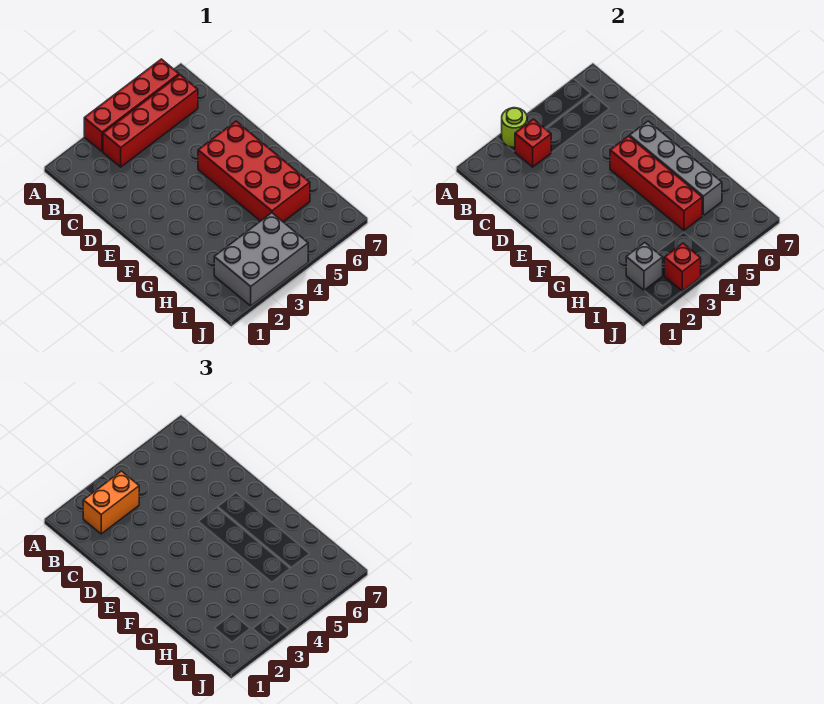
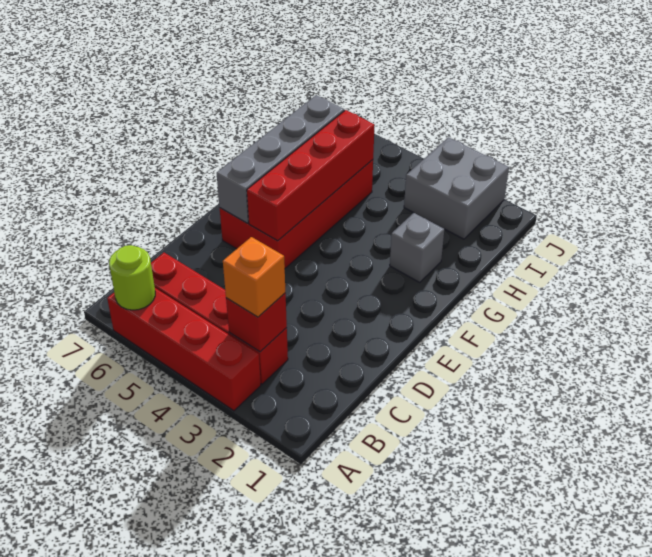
lime round brick A3 level 2 -> lime round brick A6 level 2
orange brick B2:B3 level 3 -> orange brick B3 level 3
grey brick I2:J4 level 1 -> grey brick I2:J3 level 1
grey brick I2 level 2 -> grey brick G2 level 1
red brick J3 level 2 -> none

